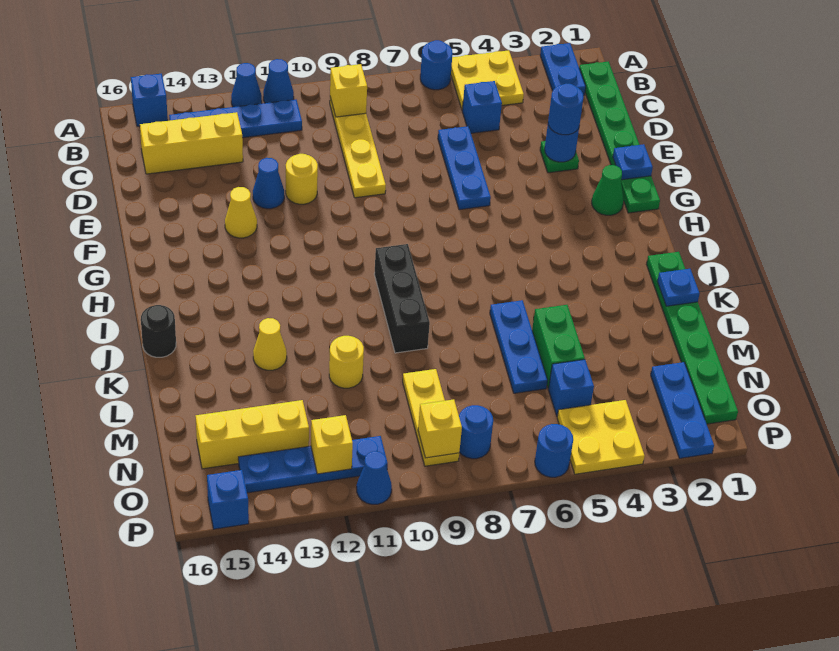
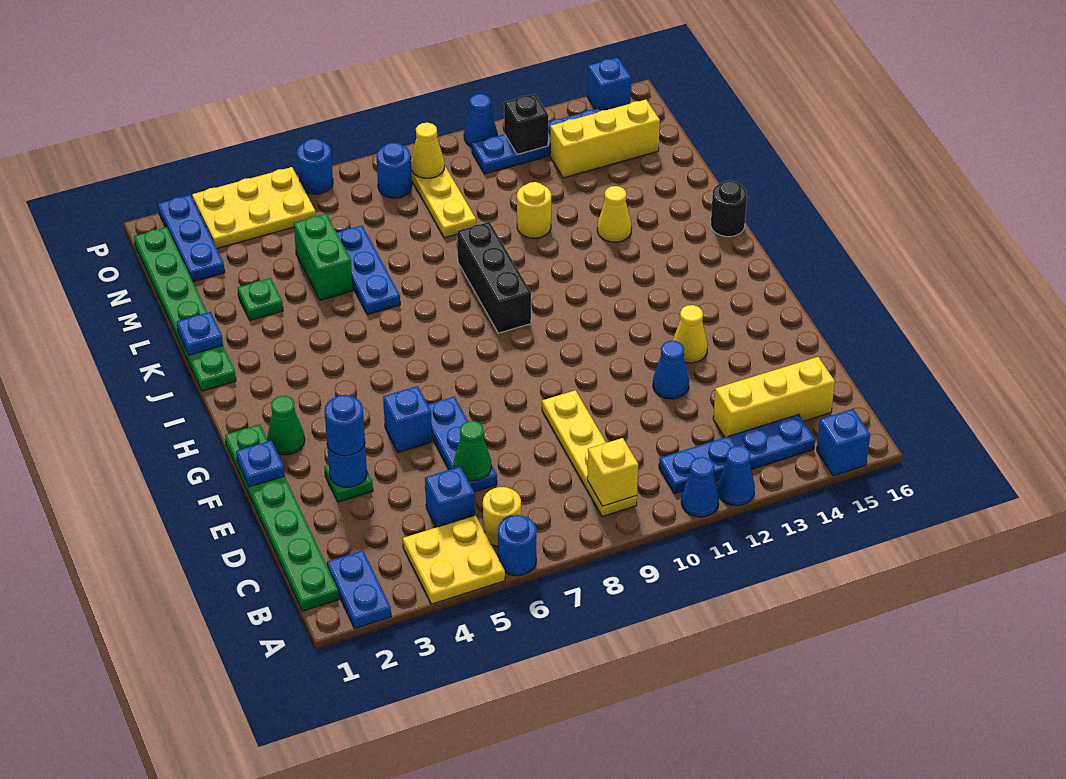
none -> green cone D6 level 2
yellow round brick E11 level 1 -> yellow round brick B6 level 1
none -> green plate L3 level 1
blue brick N5 level 1 -> blue brick F5 level 1
yellow plate O4:P5 level 1 -> yellow plate O3:P5 level 1
yellow brick O9 level 2 -> yellow cone O9 level 2
yellow brick O12 level 2 -> black brick O12 level 2

